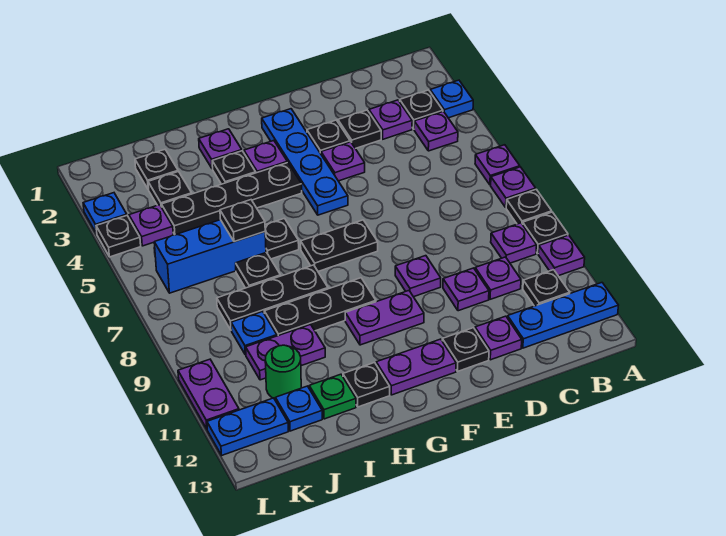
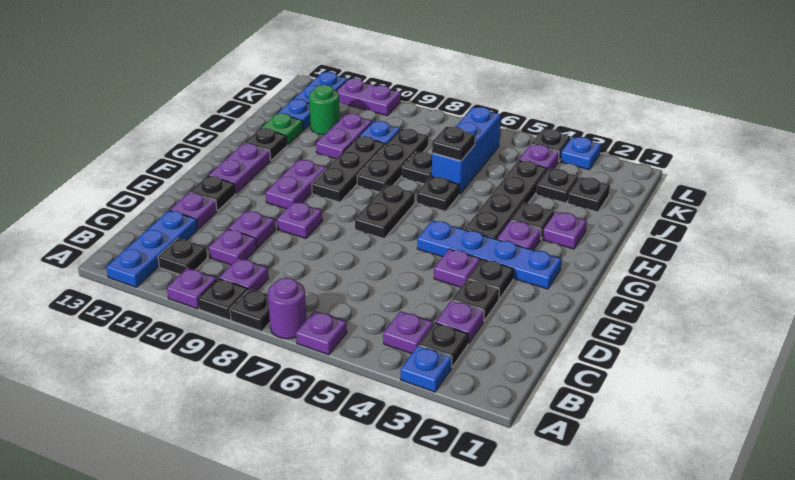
purple plate A7 level 1 -> purple round brick A7 level 1

